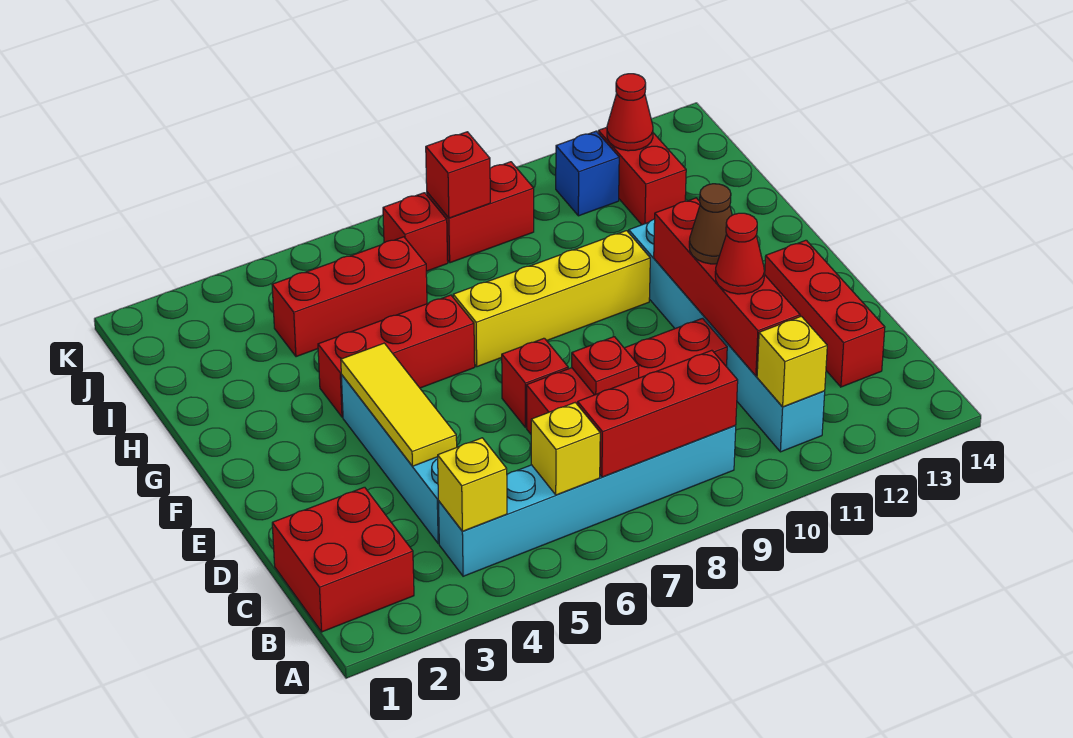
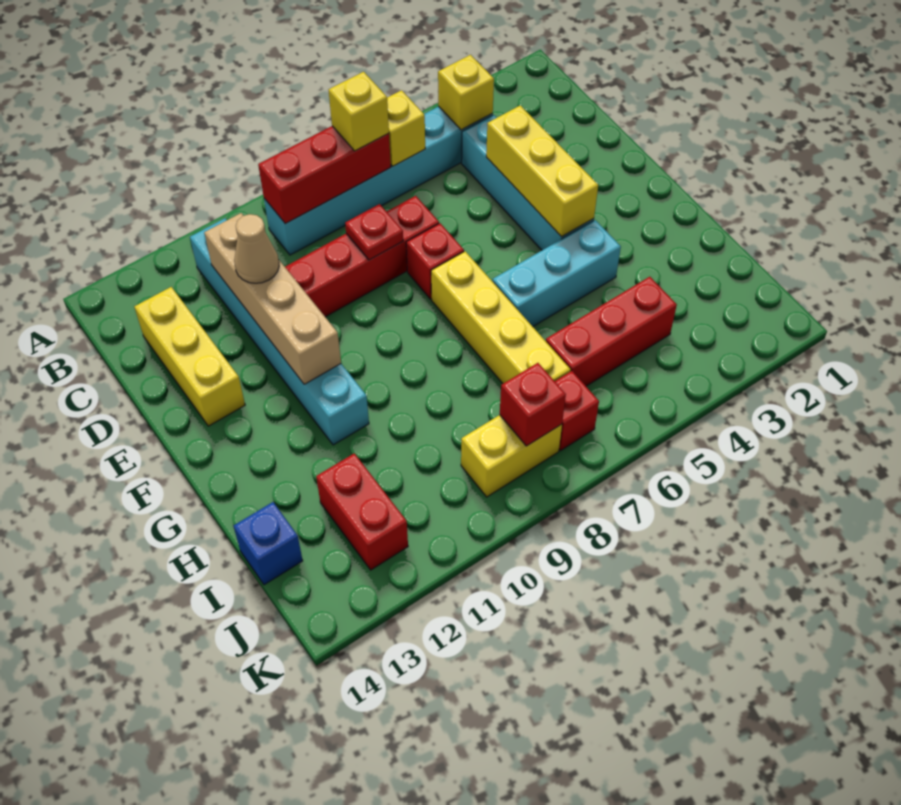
red brick B1:C2 level 1 -> none
yellow brick B11 level 2 -> yellow brick B7 level 3
red brick C11:F11 level 2 -> tan brick C11:F11 level 2
red brick C13:E13 level 1 -> yellow brick C13:E13 level 1
yellow tile D4:F4 level 2 -> yellow brick D4:F4 level 2
red cone D11 level 3 -> tan cone D11 level 3
brown cone E11 level 3 -> none
red brick G4:G6 level 1 -> cyan brick G4:G6 level 1
yellow brick G7:G10 level 1 -> yellow brick F7:I7 level 1
red brick J8:J9 level 1 -> yellow brick J8:J9 level 1
blue brick J11 level 1 -> blue brick I14 level 1
red cone J12 level 2 -> none

